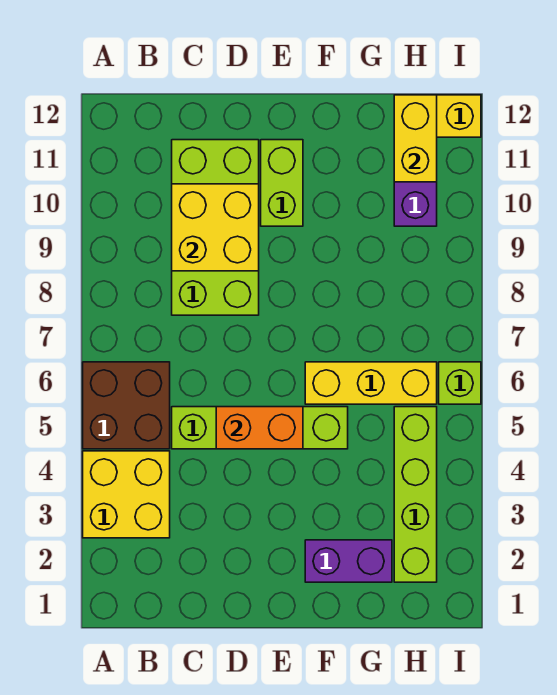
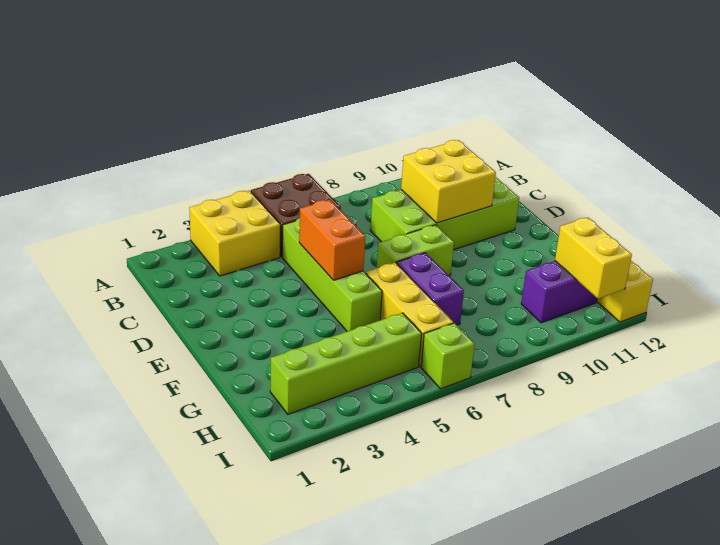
lime brick E10:E11 level 1 -> lime brick E7:E8 level 1
purple brick F2:G2 level 1 -> purple brick F7:G7 level 1
yellow brick H11:H12 level 2 -> yellow brick H11:I11 level 2

